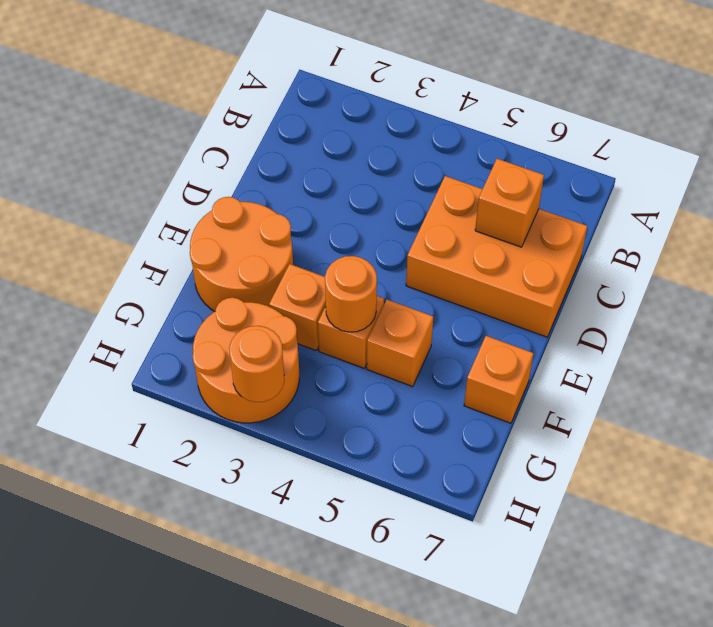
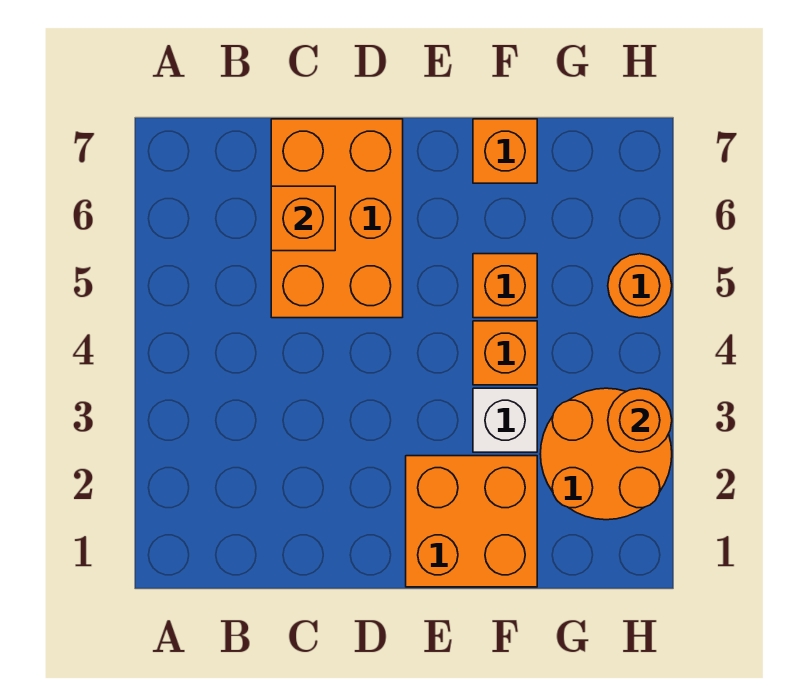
orange round brick E1:F2 level 1 -> orange brick E1:F2 level 1
orange brick F3 level 1 -> white brick F3 level 1
orange round brick F4 level 2 -> orange round brick H5 level 1

